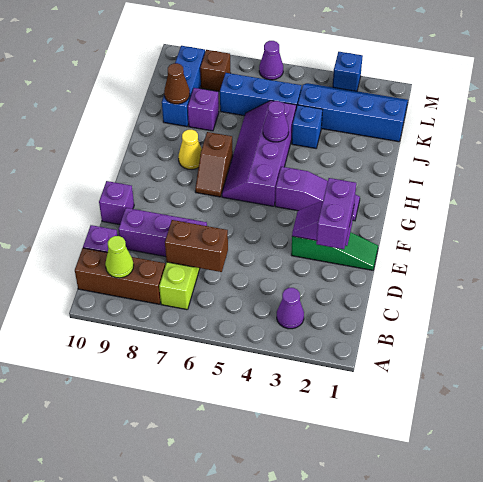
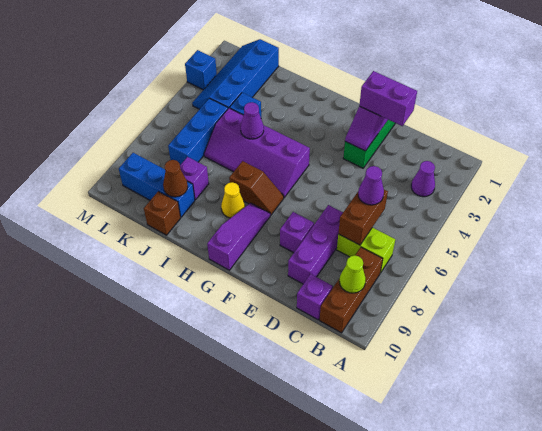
purple brick E10 level 1 -> purple brick E8 level 1
purple slope G2:G4 level 1 top 4 -> purple slope G8:G10 level 1 top 10
brown brick L8 level 1 -> brown brick J10 level 1
purple cone M6 level 1 -> purple cone C6 level 3

